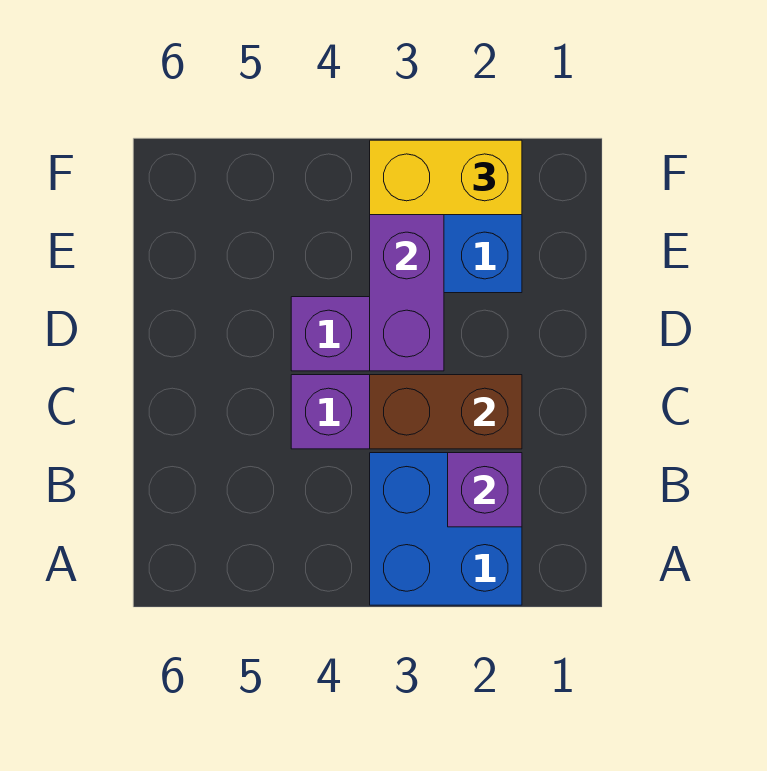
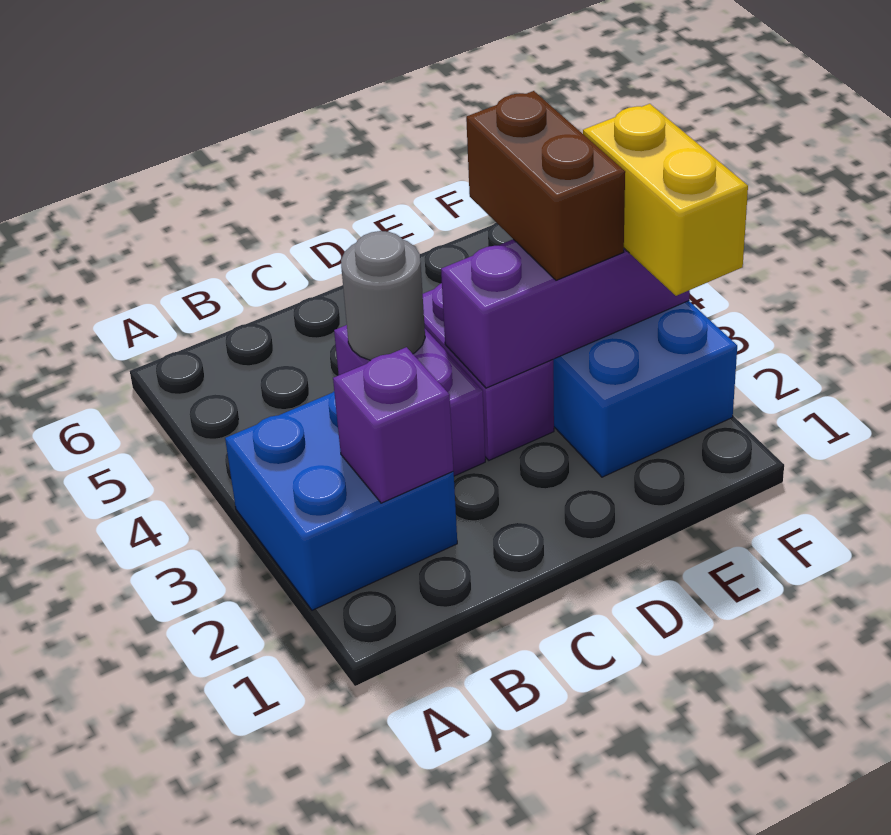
brown brick C2:C3 level 2 -> brown brick E3:E4 level 3
none -> grey round brick C4 level 2

